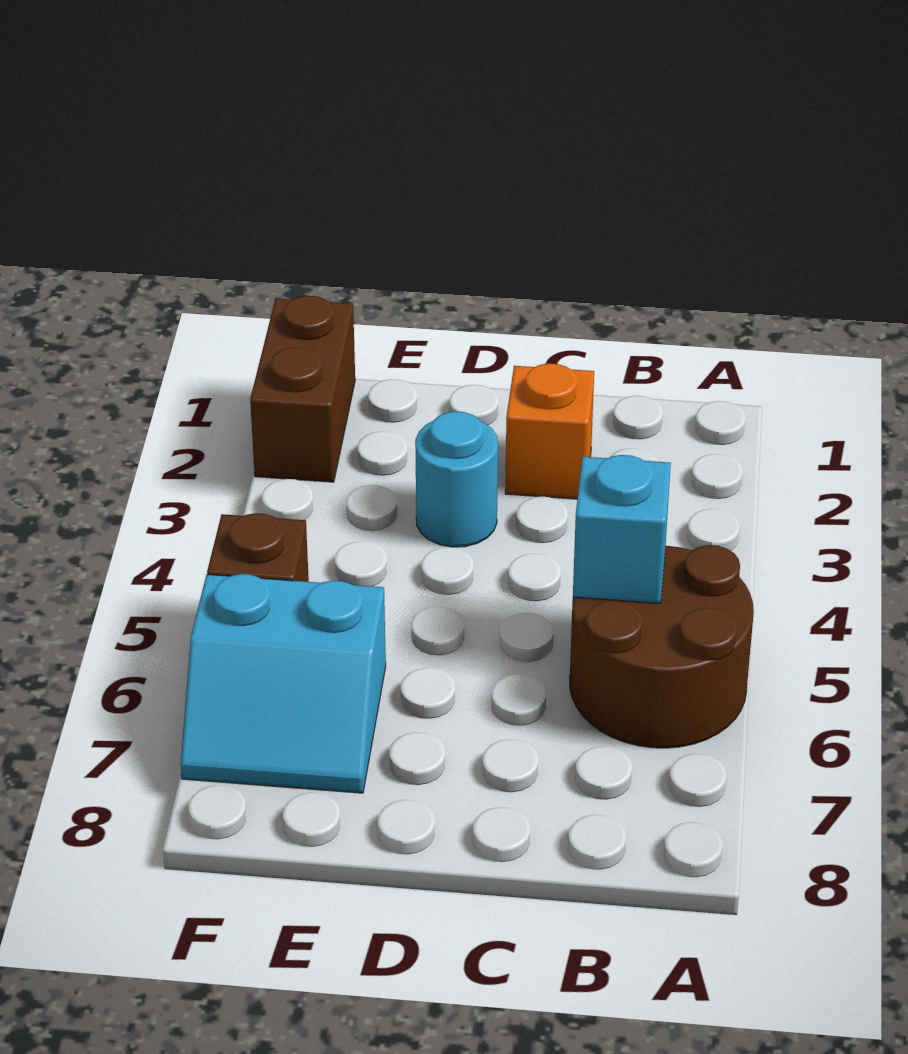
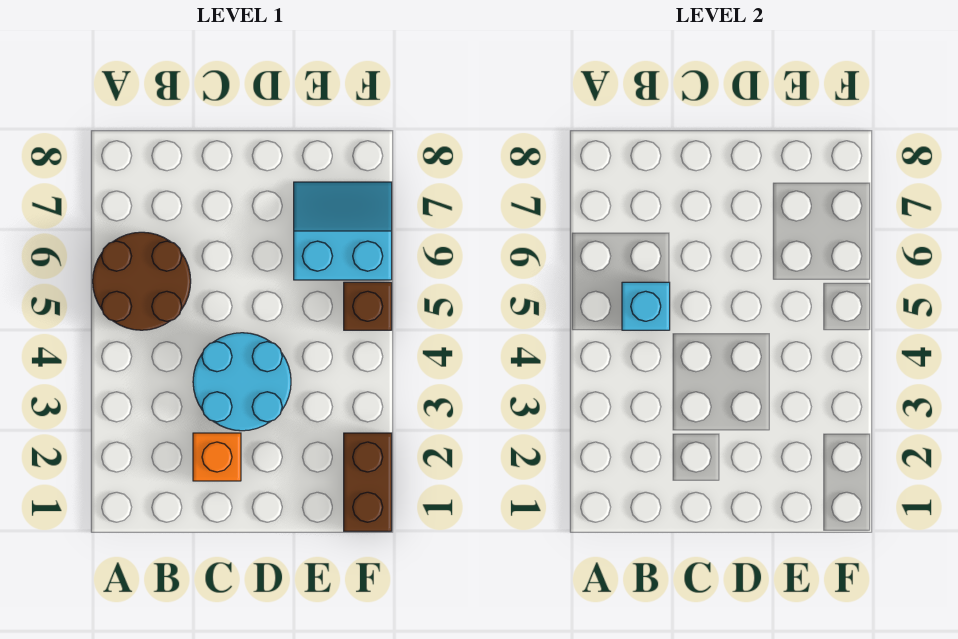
cyan round brick D3 level 1 -> cyan round brick C3:D4 level 1

